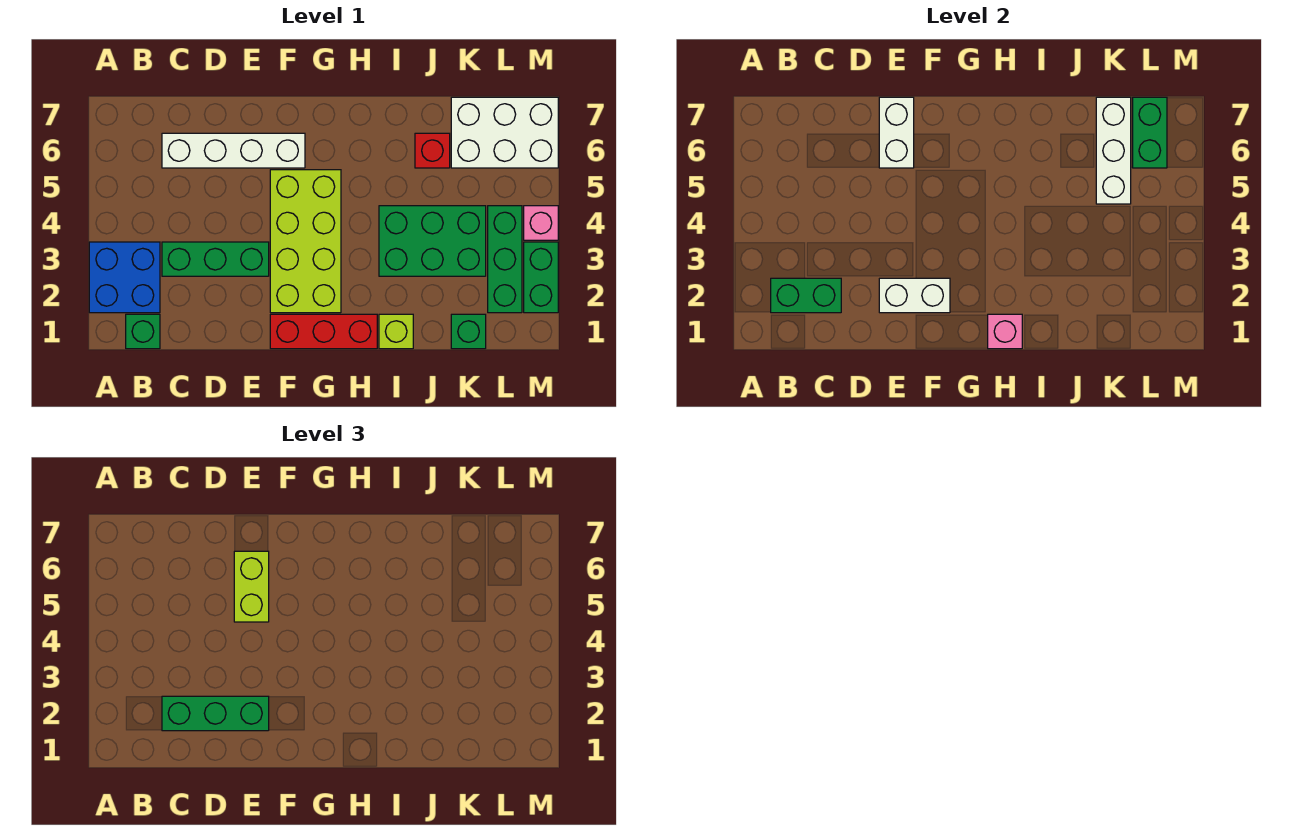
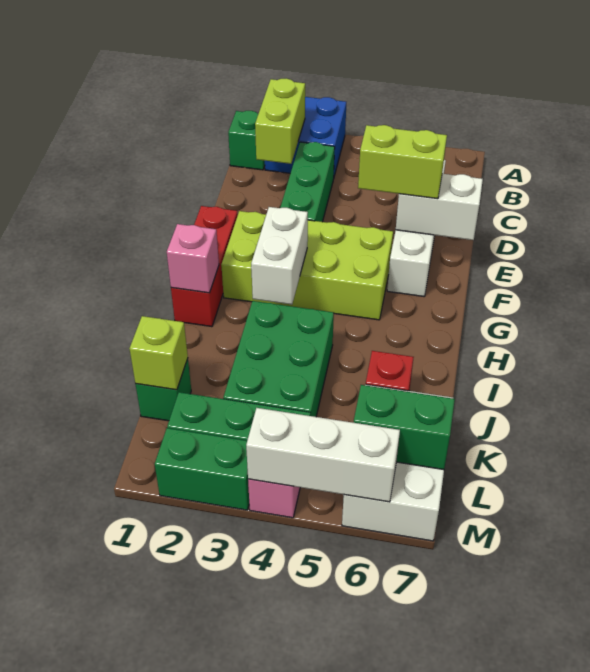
green brick B2:C2 level 2 -> lime brick B2:C2 level 2
green brick C2:E2 level 3 -> none
white brick E2:F2 level 2 -> white brick G3:H3 level 2
lime brick I1 level 1 -> lime brick K1 level 2
white brick K5:K7 level 2 -> white brick M4:M6 level 2

